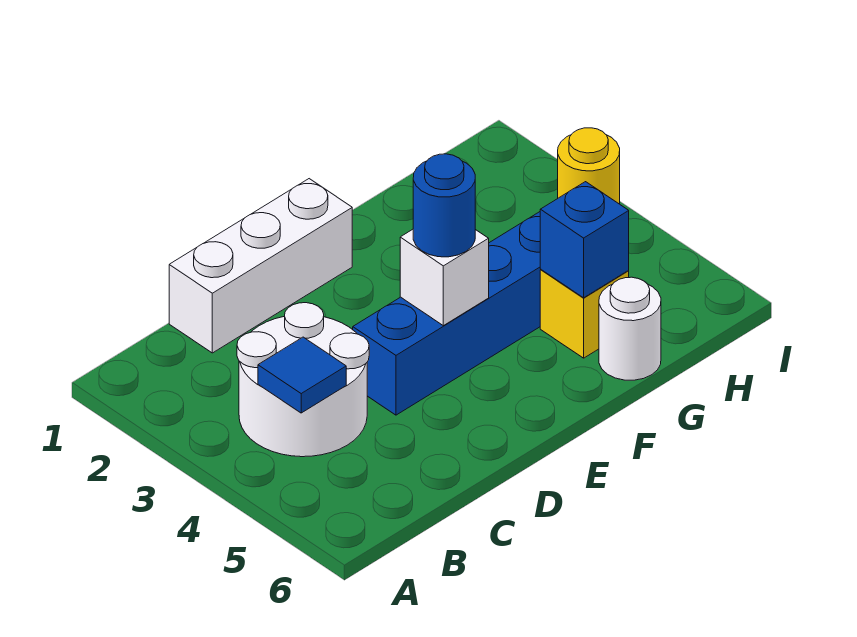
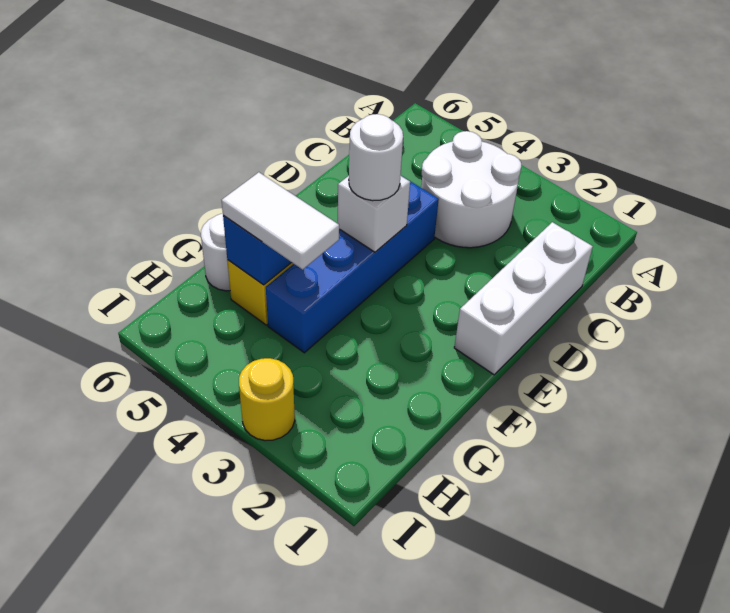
blue tile B4 level 2 -> none
blue round brick E4 level 3 -> white round brick E4 level 3
none -> white tile G4:G5 level 3

